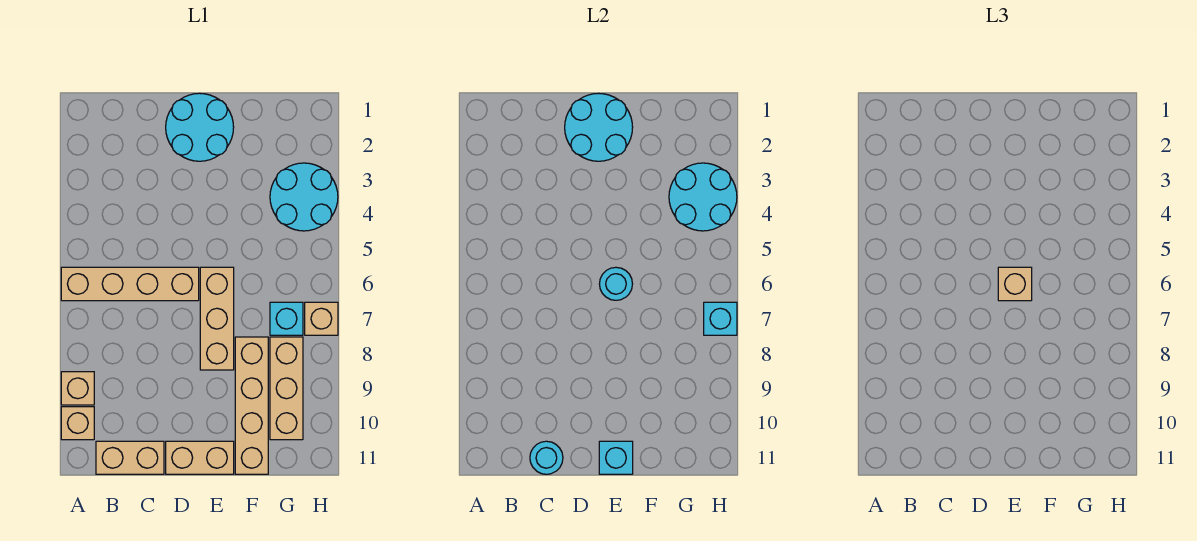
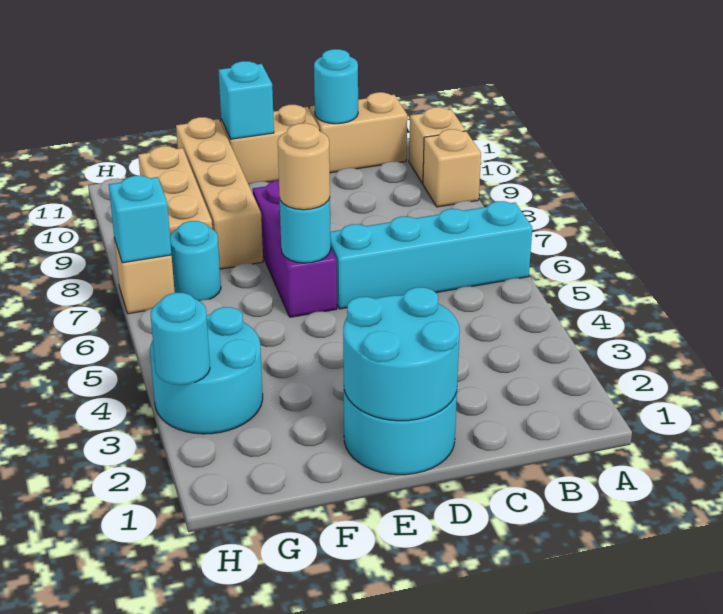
tan brick A6:D6 level 1 -> cyan brick A6:D6 level 1
tan brick E6:E8 level 1 -> purple brick E6:E8 level 1
tan brick E6 level 3 -> tan round brick E6 level 3
cyan round brick G3:H4 level 2 -> cyan round brick H3 level 2
cyan brick G7 level 1 -> cyan round brick G7 level 1

